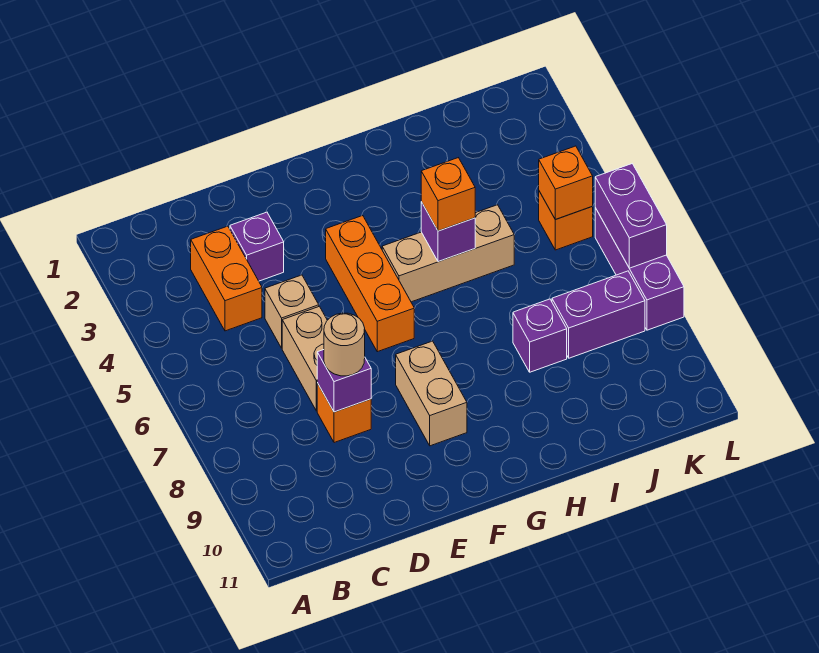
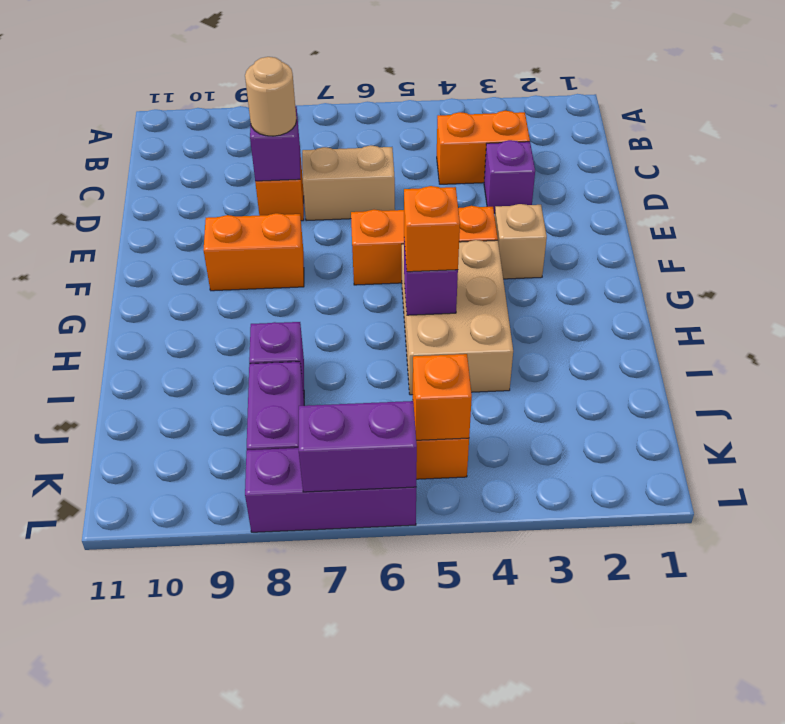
tan brick D5 level 1 -> tan brick F3 level 1
tan brick F8:F9 level 1 -> orange brick F8:F9 level 1
tan brick G5:I5 level 1 -> tan brick G4:I5 level 1

